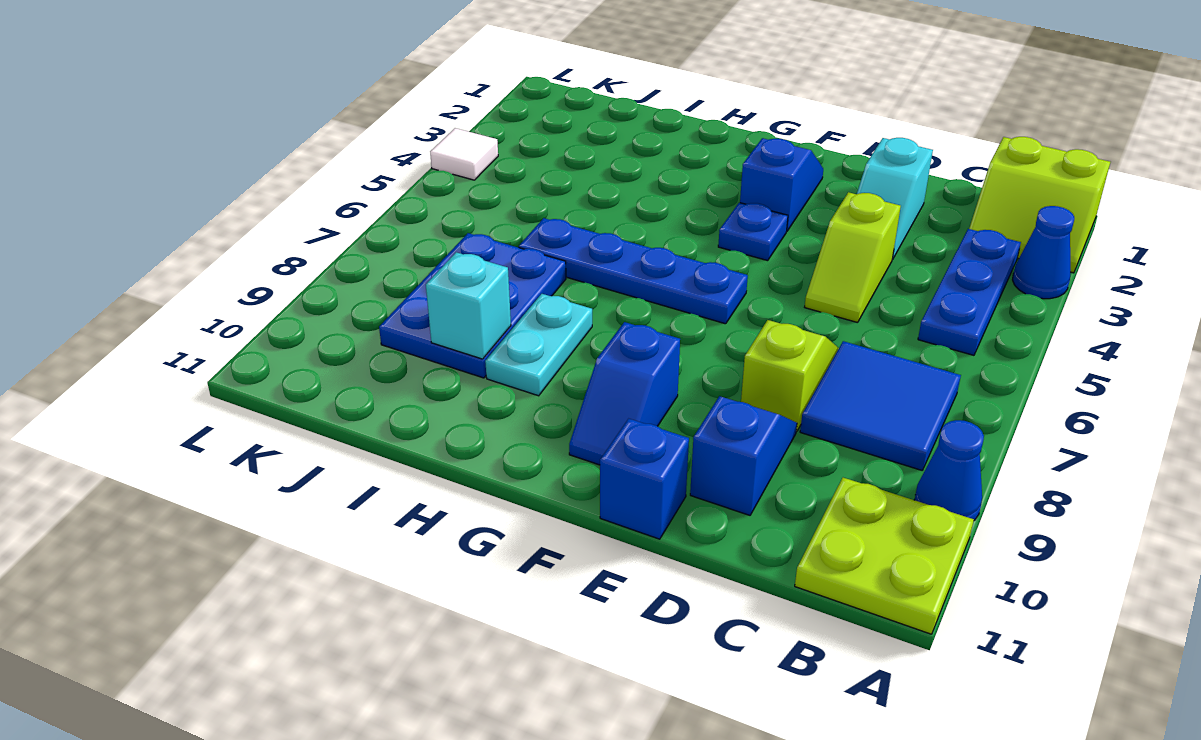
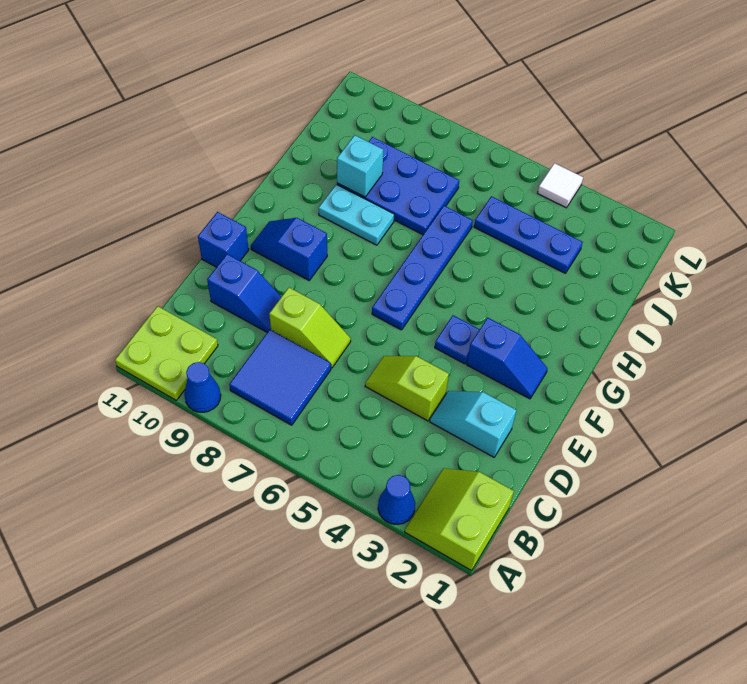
blue plate B3:B5 level 1 -> blue plate J3:J5 level 1

